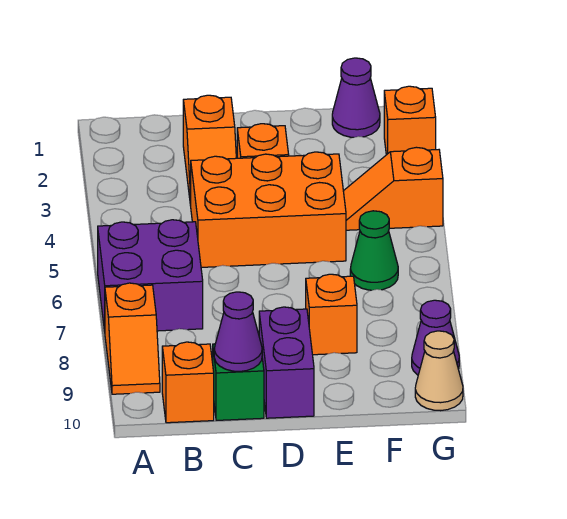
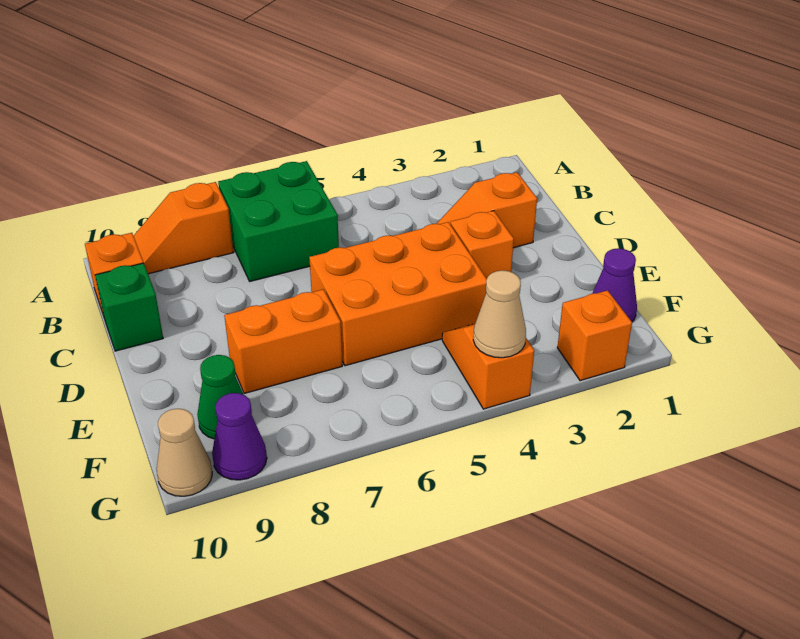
purple brick A6:B7 level 1 -> green brick A6:B7 level 1
orange brick C4:E5 level 1 -> orange brick D4:E6 level 1
purple cone C10 level 2 -> none
purple brick D9:D10 level 1 -> none
orange brick E8 level 1 -> orange brick E7:E8 level 1
green cone F6 level 1 -> green cone F9 level 1
none -> tan cone G4 level 2

